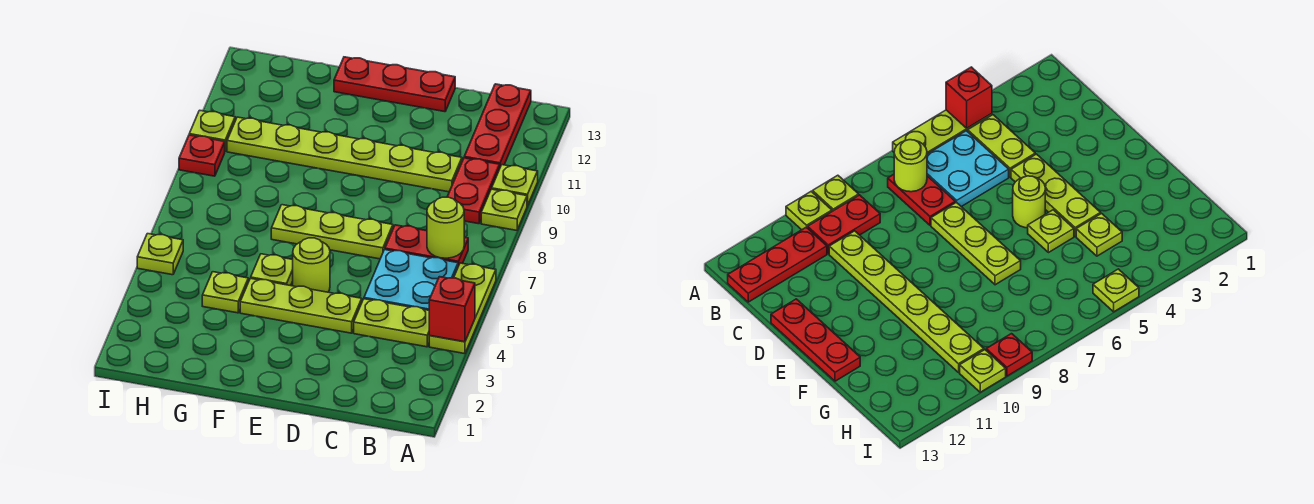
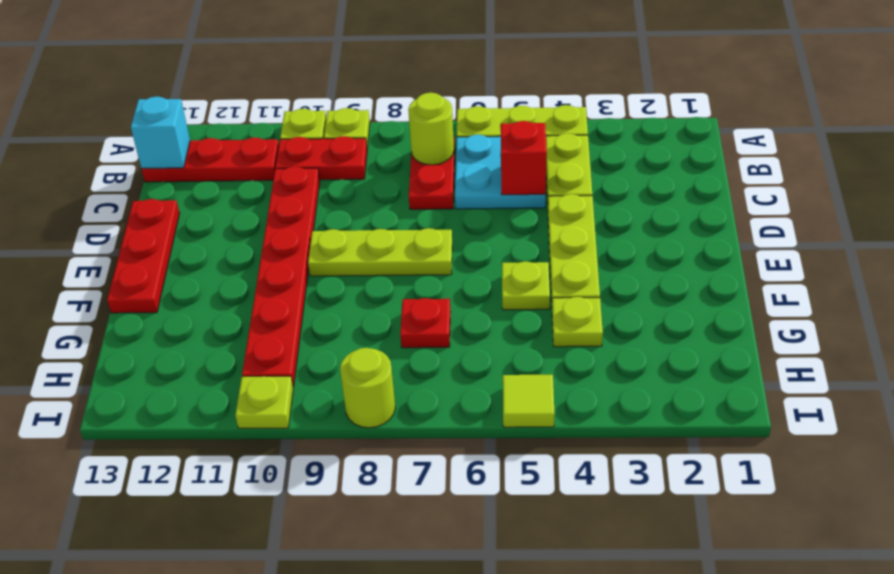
red brick A4 level 2 -> red brick C5 level 2
none -> cyan brick B13 level 2
lime plate C10:H10 level 1 -> red plate C10:H10 level 1
lime plate D7:F7 level 1 -> lime plate E7:E9 level 1
lime round brick E5 level 1 -> lime round brick I8 level 1
lime plate I5 level 1 -> lime tile I5 level 1
red plate I9 level 1 -> red plate G7 level 1

